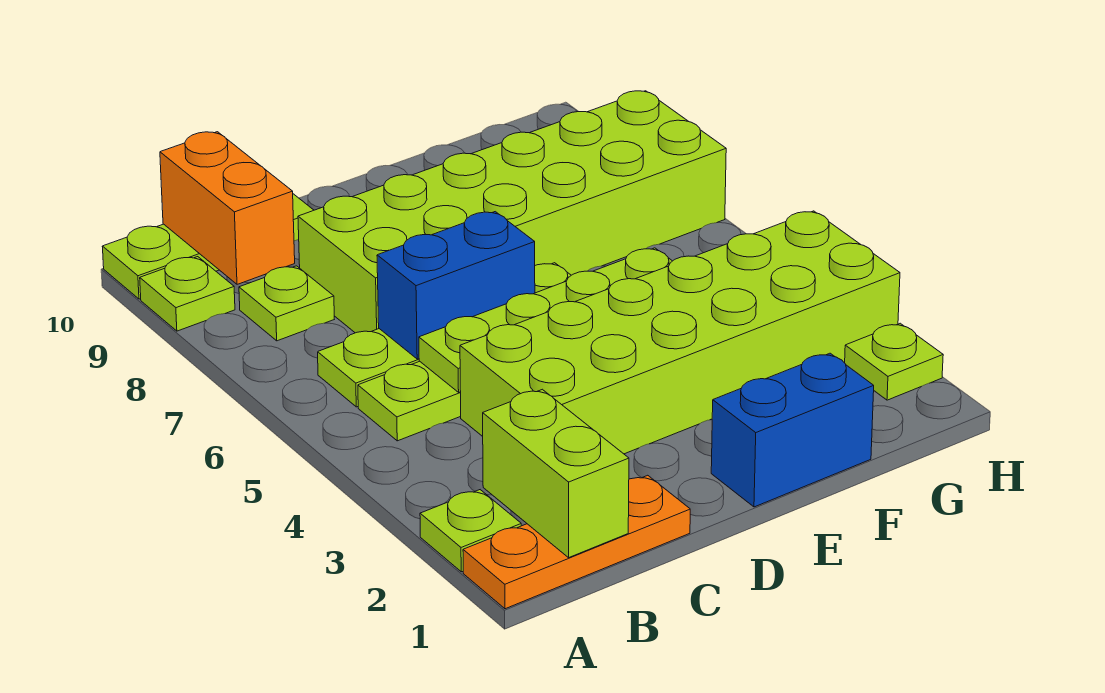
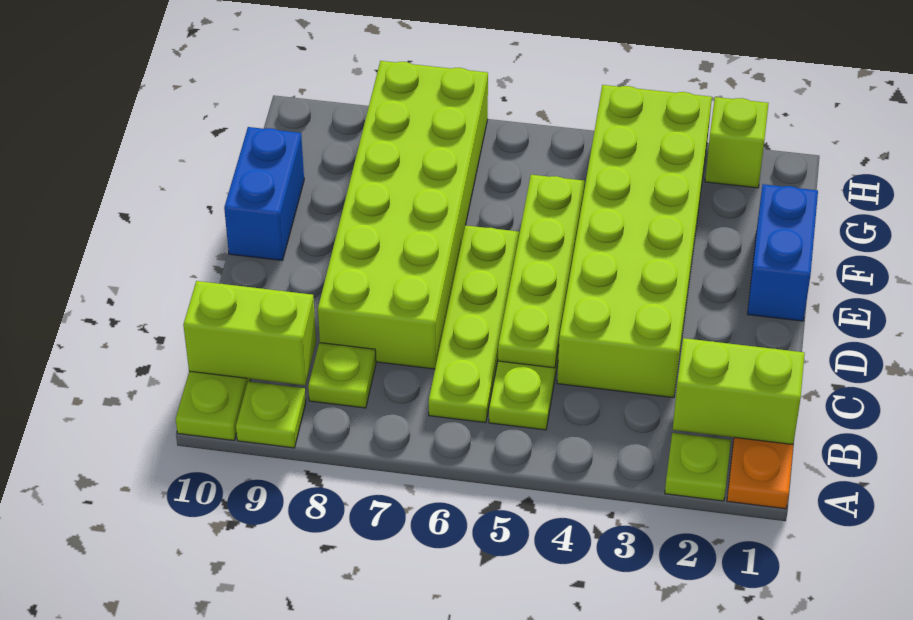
orange brick B9:B10 level 2 -> lime brick B9:B10 level 2
blue brick C6:D6 level 2 -> blue brick E10:F10 level 1
lime plate H2 level 1 -> lime brick H2 level 1

